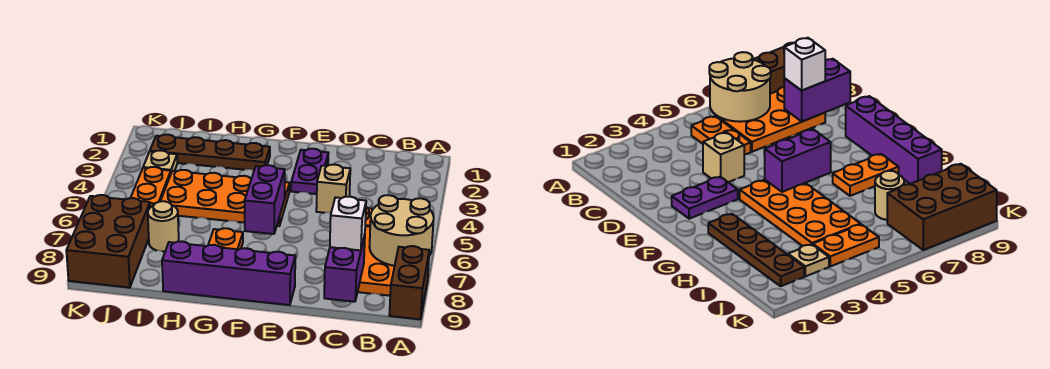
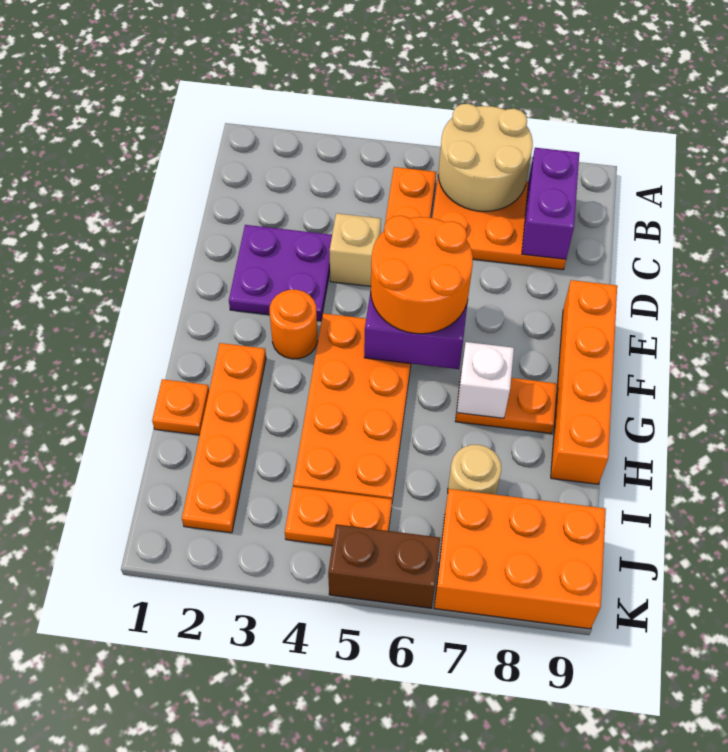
brown brick A8:A9 level 1 -> brown brick K5:K6 level 1
purple brick C8:C9 level 2 -> purple brick B8:C8 level 2
white brick C8 level 3 -> white brick G7 level 2
purple plate E2:E3 level 1 -> purple plate D2:E3 level 1
none -> orange round brick E5:F6 level 3
purple brick E9:H9 level 1 -> orange brick E9:H9 level 1
none -> orange round brick F3 level 1
brown plate G2:J2 level 1 -> orange plate G2:J2 level 1
none -> orange plate H1 level 1
tan plate J3 level 1 -> none
brown brick J7:K9 level 1 -> orange brick J7:K9 level 1

